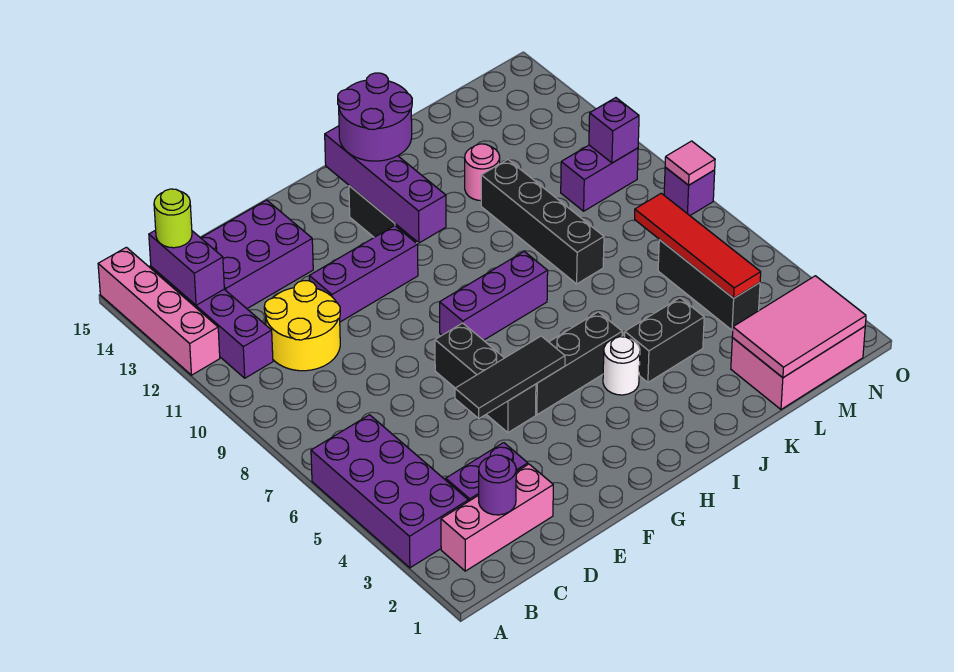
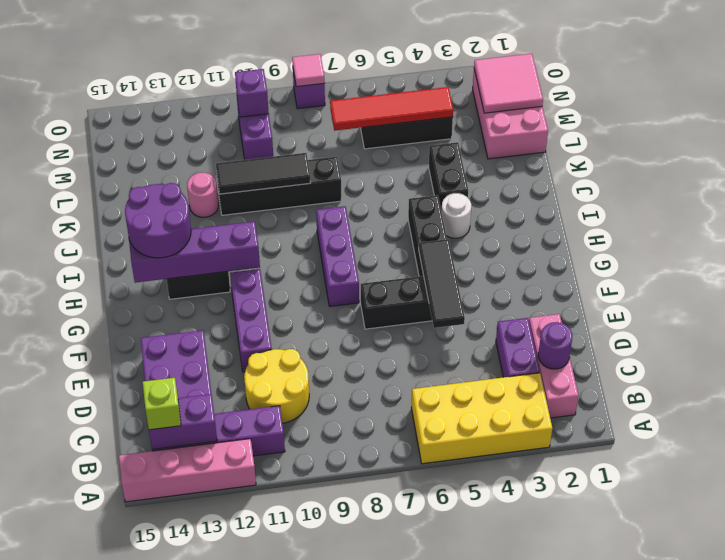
purple brick A3:B6 level 1 -> yellow brick A3:B6 level 1
lime round brick B14 level 3 -> lime brick B14 level 3
none -> black tile K9:K11 level 2
pink tile L1:N2 level 2 -> pink tile M1:N2 level 2

